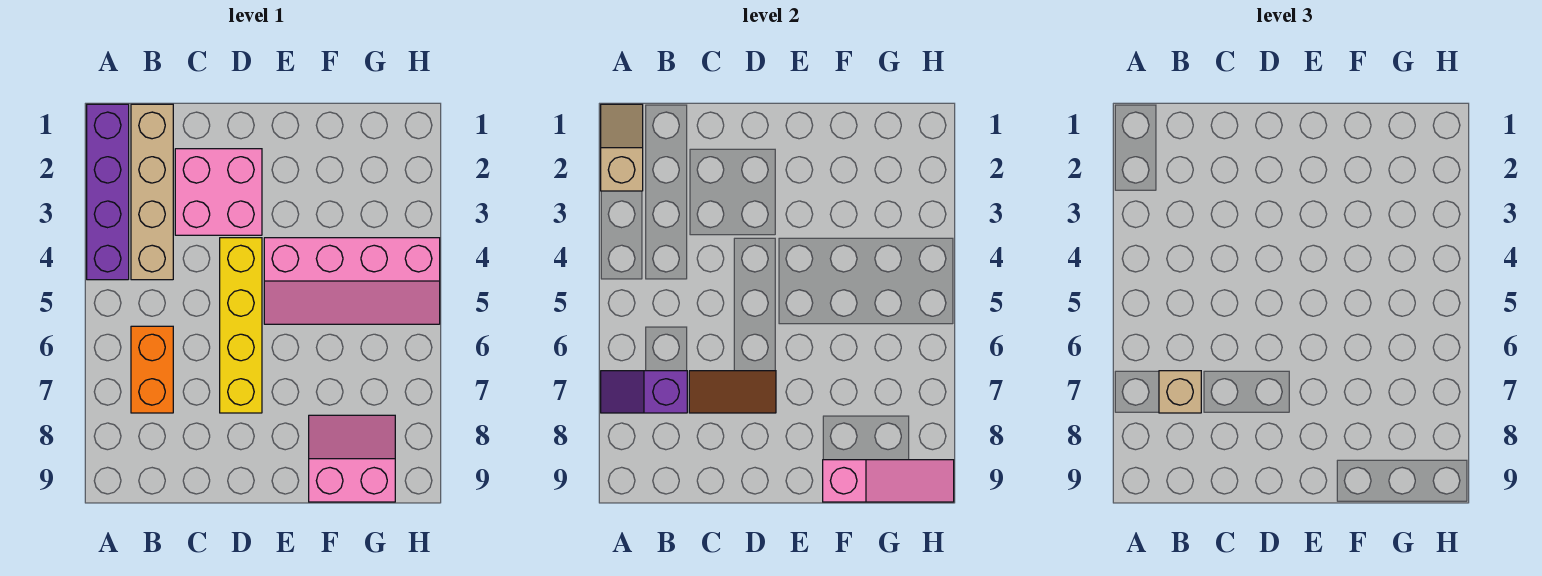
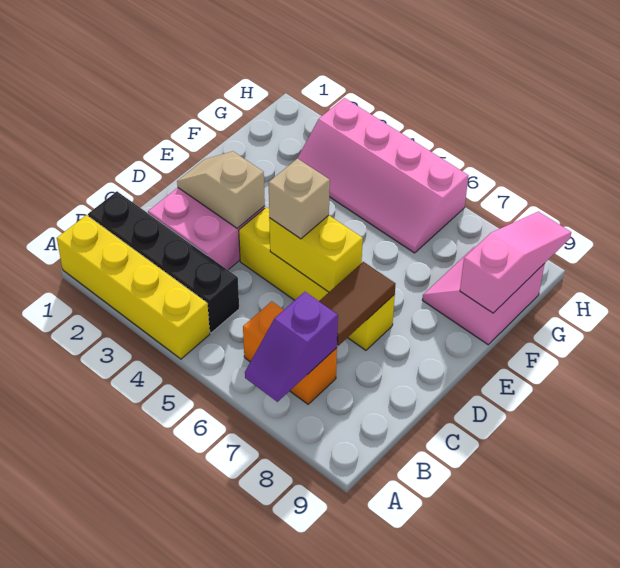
purple brick A1:A4 level 1 -> yellow brick A1:A4 level 1
tan slope A1:A2 level 2 top 2 -> tan slope D2:D3 level 2 top 3
tan brick B1:B4 level 1 -> black brick B1:B4 level 1
tan brick B7 level 3 -> tan brick D5 level 3
none -> yellow brick D5:D6 level 2
pink slope E4:H5 level 1 top 4 -> pink slope G3:H6 level 1 top H

